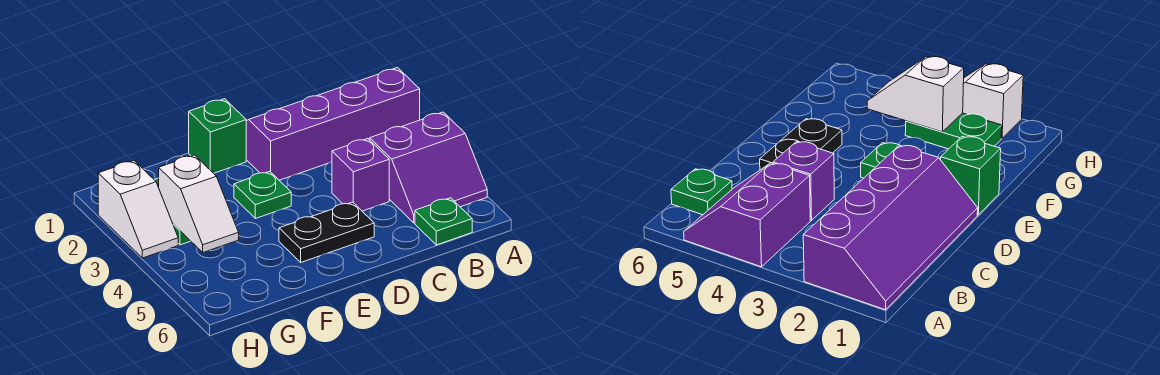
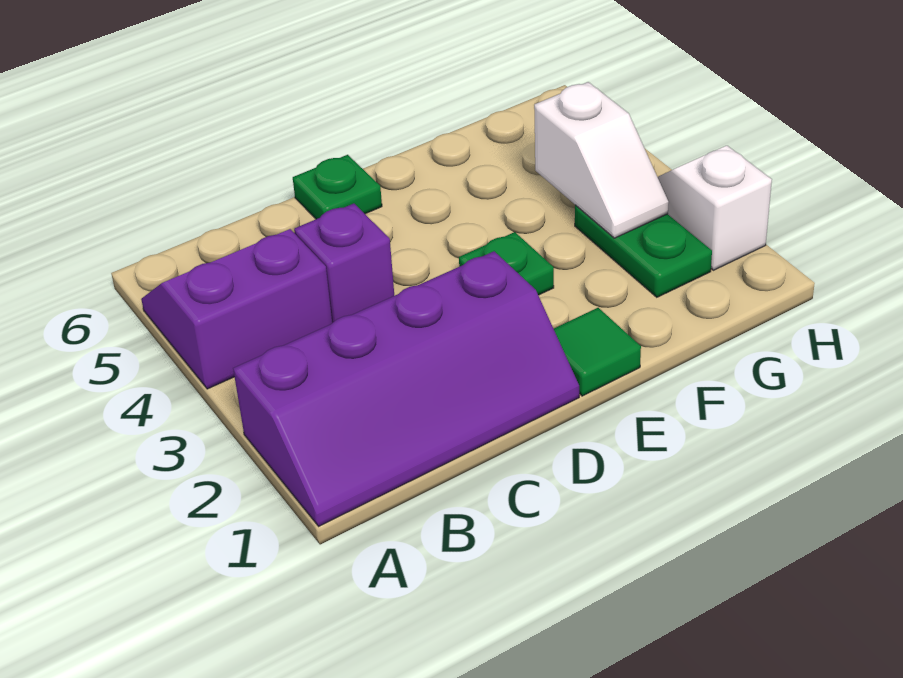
green plate B6 level 1 -> green plate D6 level 1
black plate D5:E5 level 1 -> none
green brick E1 level 1 -> green tile E1 level 1
white slope G3:G4 level 2 top 3 -> white slope G3:G4 level 2 top 4

